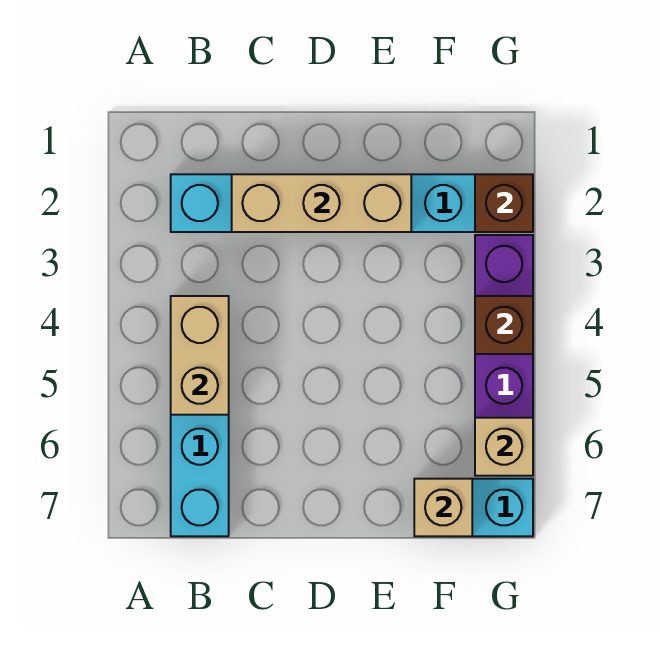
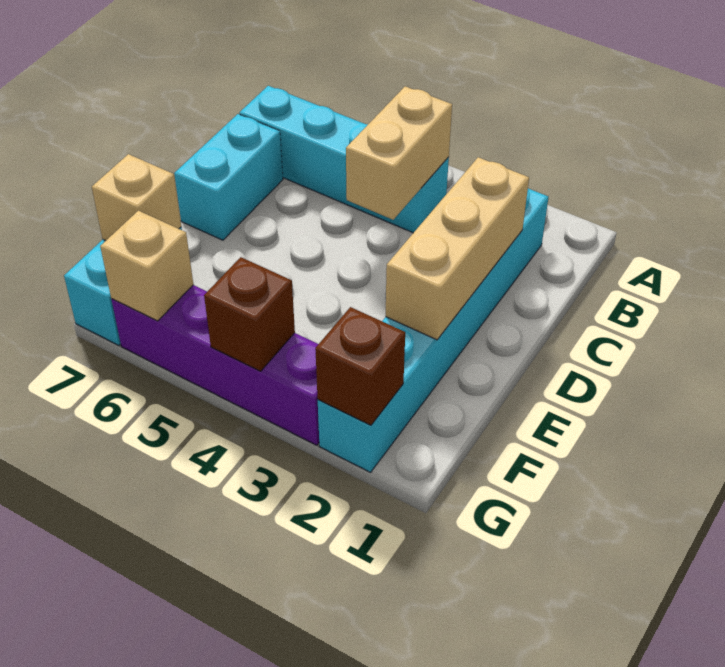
tan brick B4:B5 level 2 -> tan brick B4:C4 level 2
none -> cyan brick C7:D7 level 1

